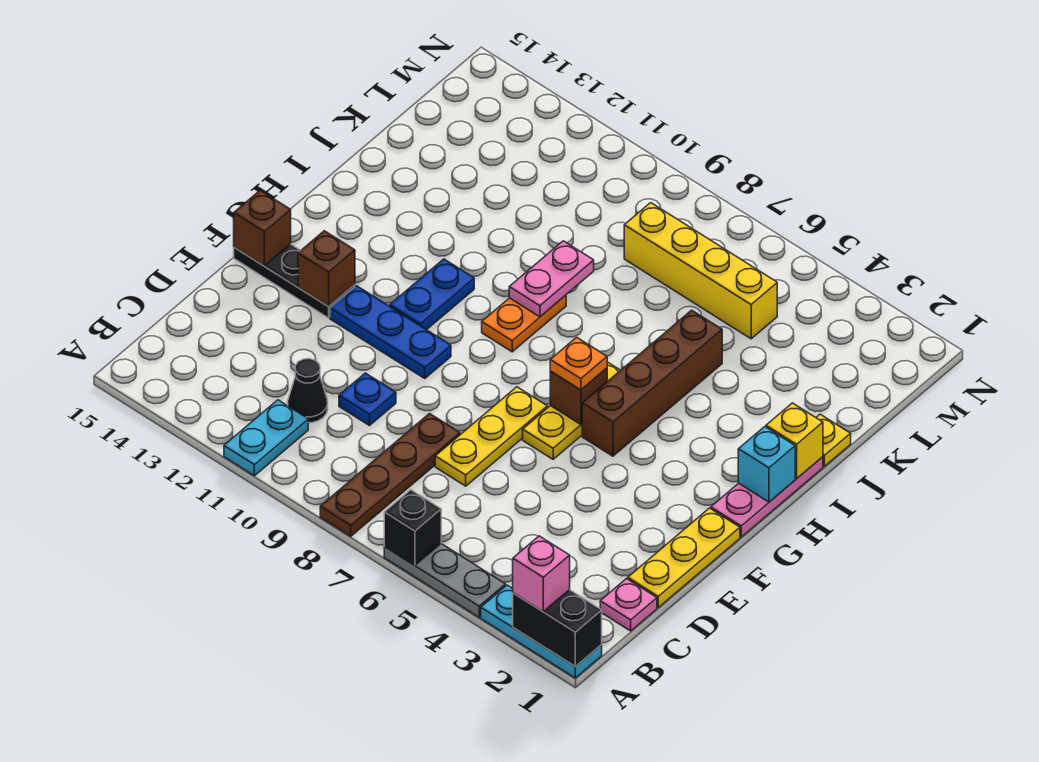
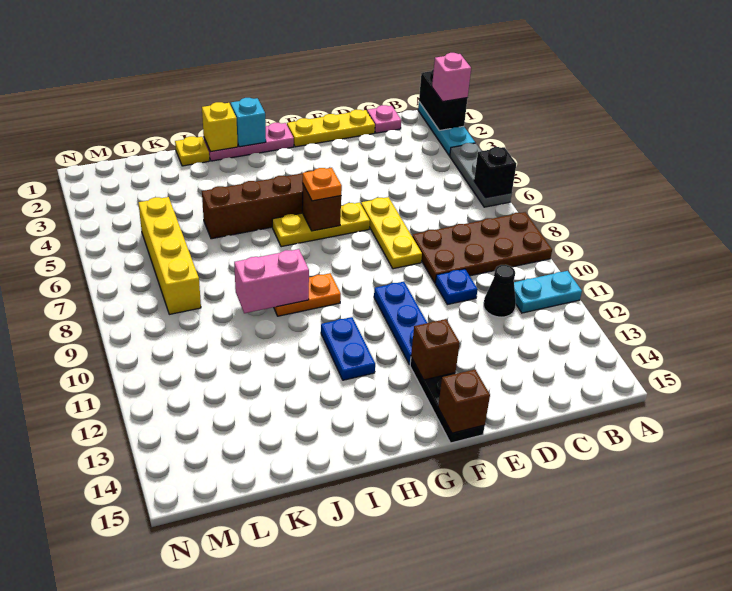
brown plate A8:D8 level 1 -> brown plate A8:D9 level 1
yellow plate D7:F7 level 1 -> yellow plate E6:E8 level 1
blue plate G11:H11 level 1 -> blue plate H11:H12 level 1
pink plate I9:J9 level 2 -> pink brick I9:J9 level 2

